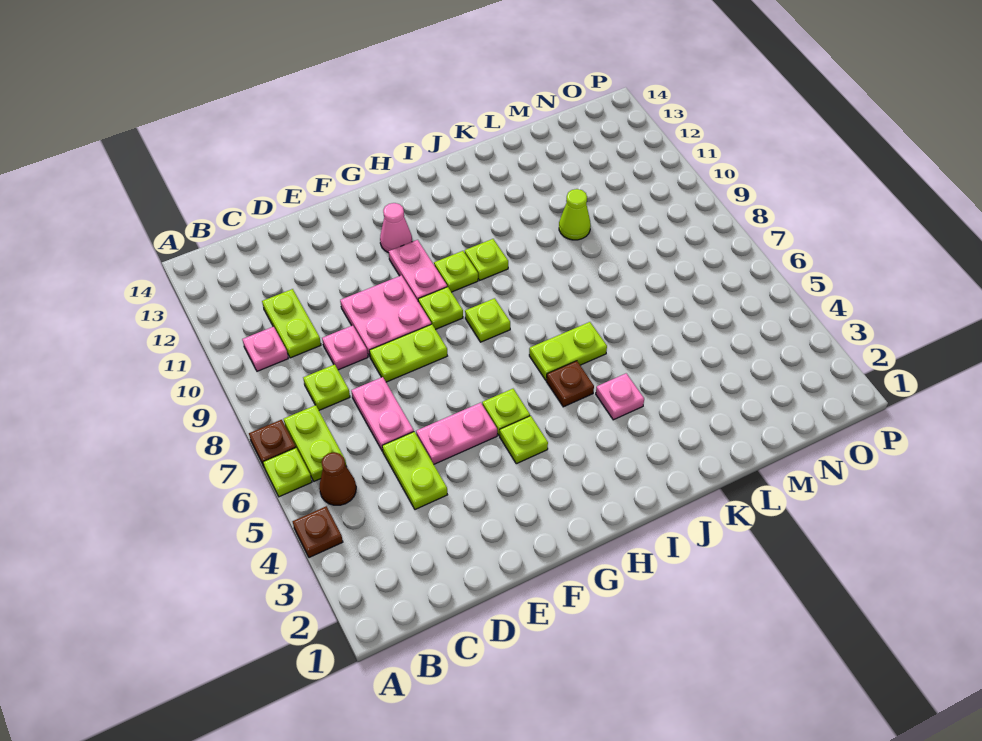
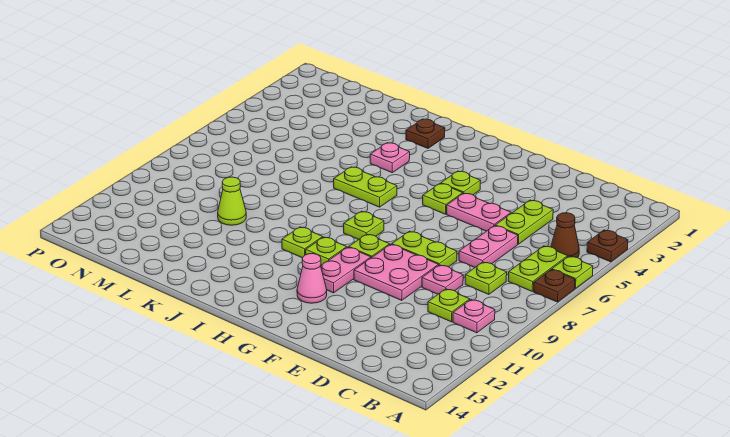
lime plate C10:C11 level 1 -> lime plate C10 level 1
brown plate I5 level 1 -> brown plate J2 level 1

